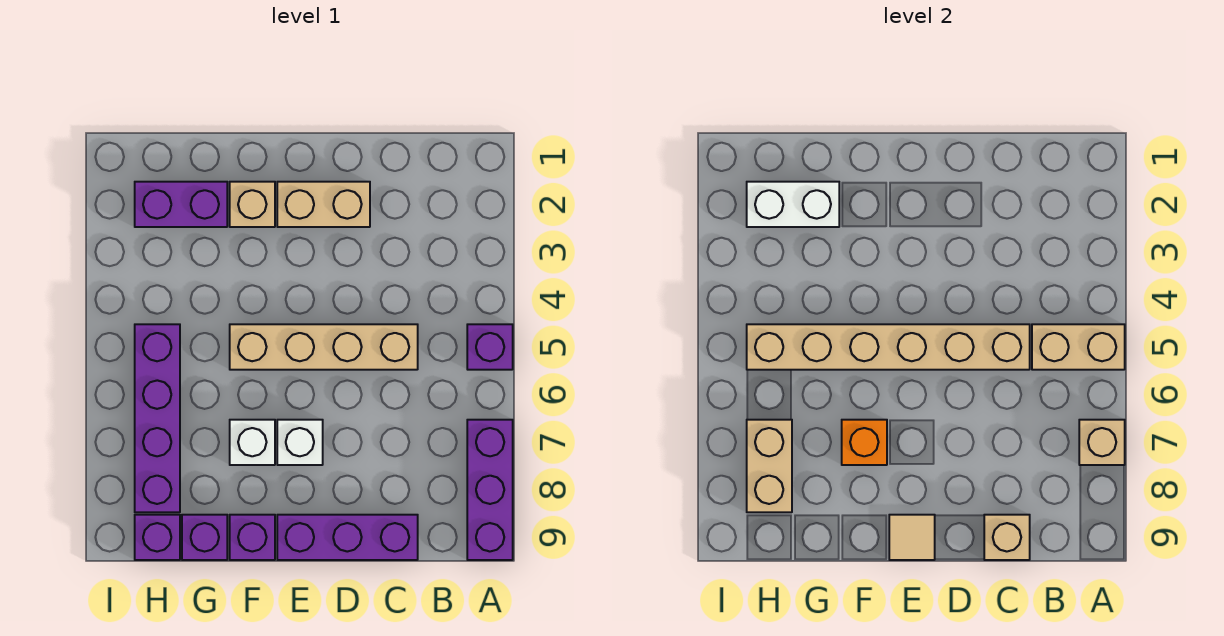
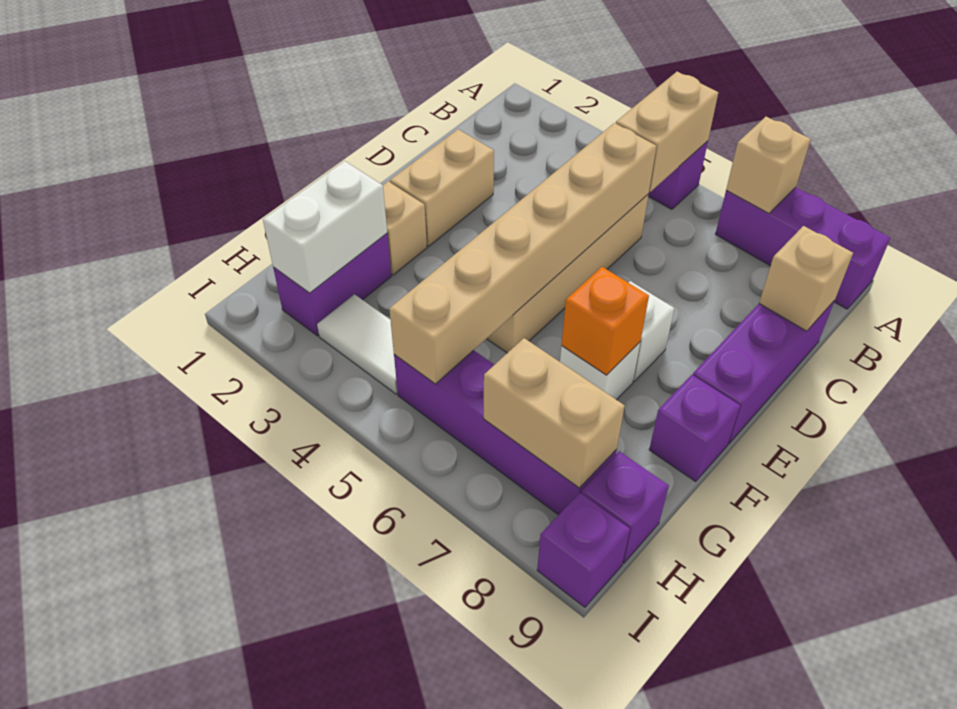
tan tile E9 level 2 -> none
purple brick G9 level 1 -> purple brick I9 level 1
none -> white tile H3:H4 level 1

